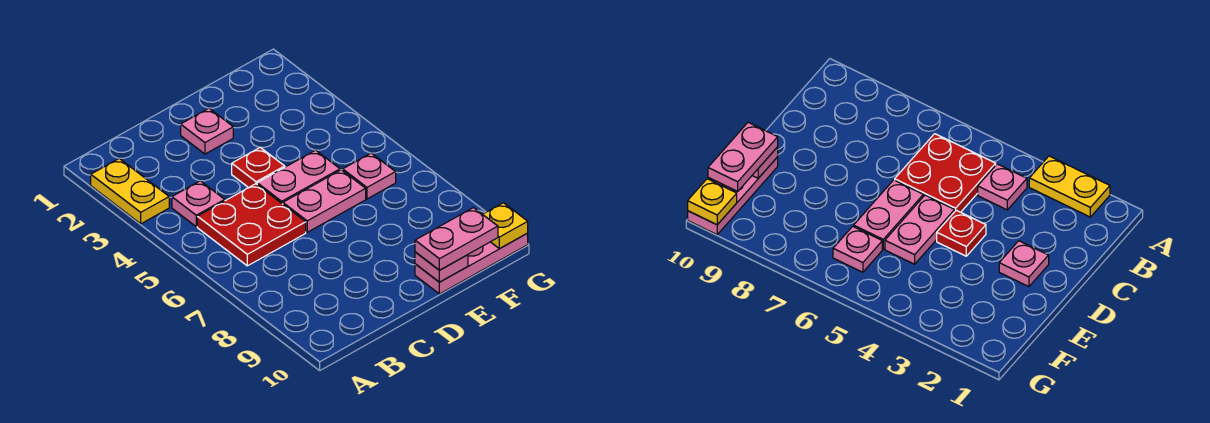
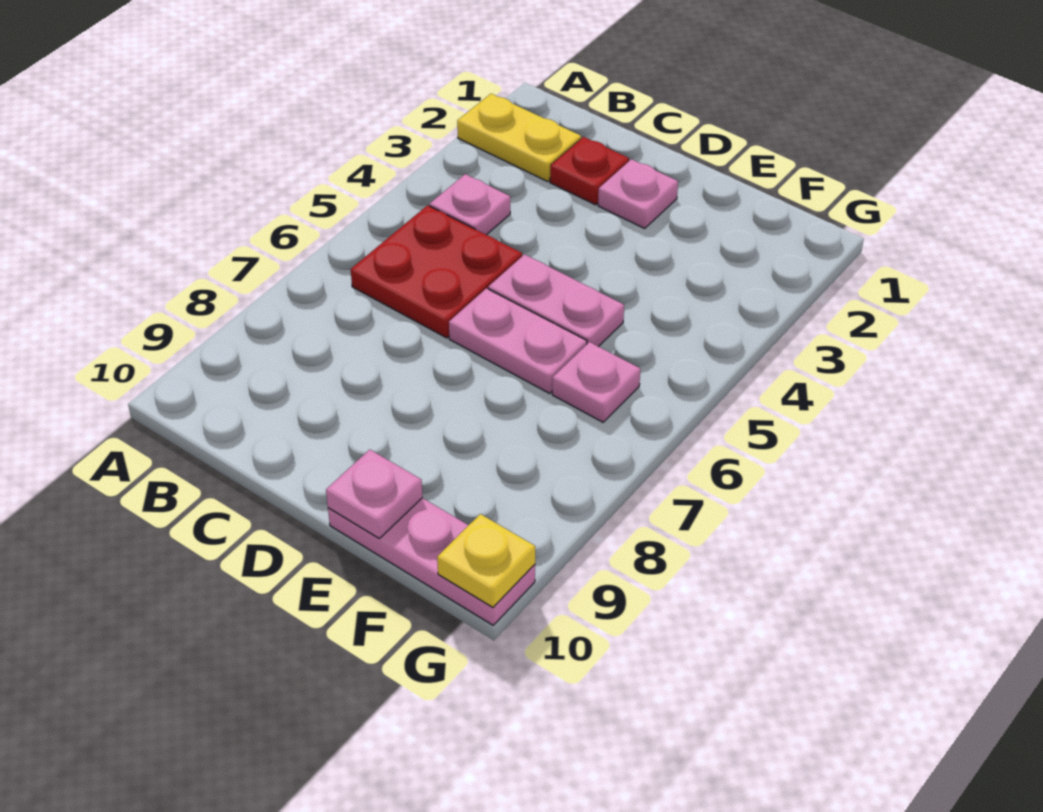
yellow plate A2:A3 level 1 -> yellow plate A2:B2 level 1
red plate D4 level 1 -> red plate C2 level 1
pink plate E10:F10 level 3 -> none

